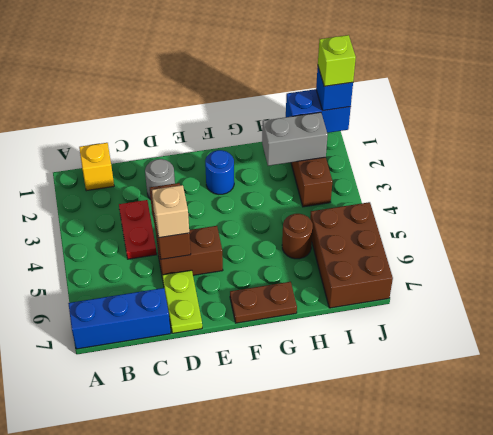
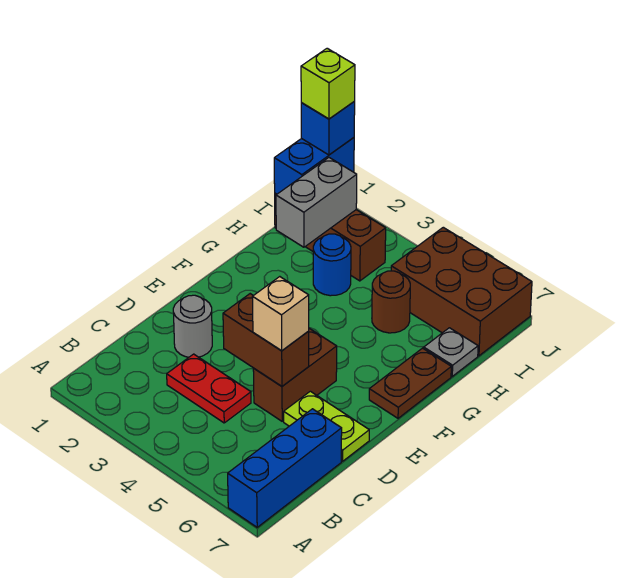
yellow brick B1 level 1 -> none
blue round brick F2 level 1 -> blue round brick H3 level 1
none -> grey plate H7 level 1

